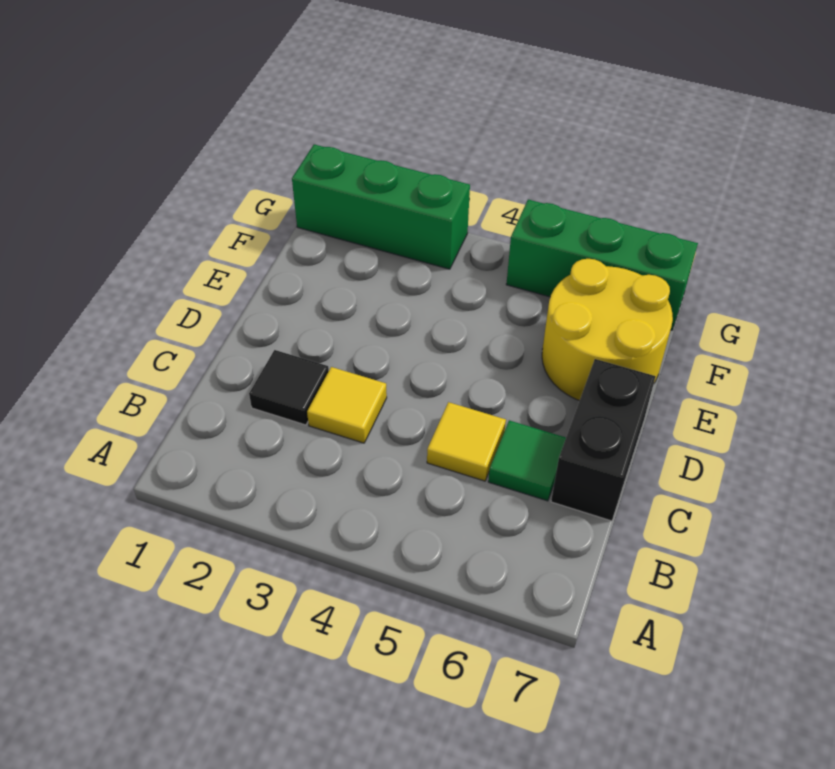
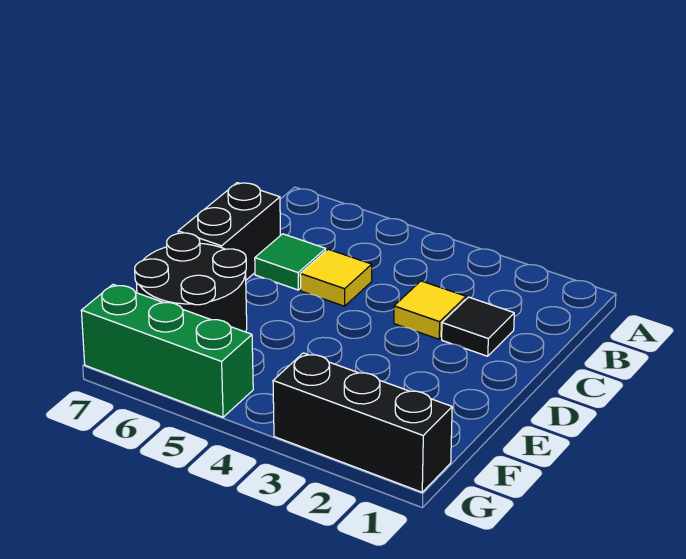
yellow round brick E6:F7 level 1 -> black round brick E6:F7 level 1
green brick G1:G3 level 1 -> black brick G1:G3 level 1

